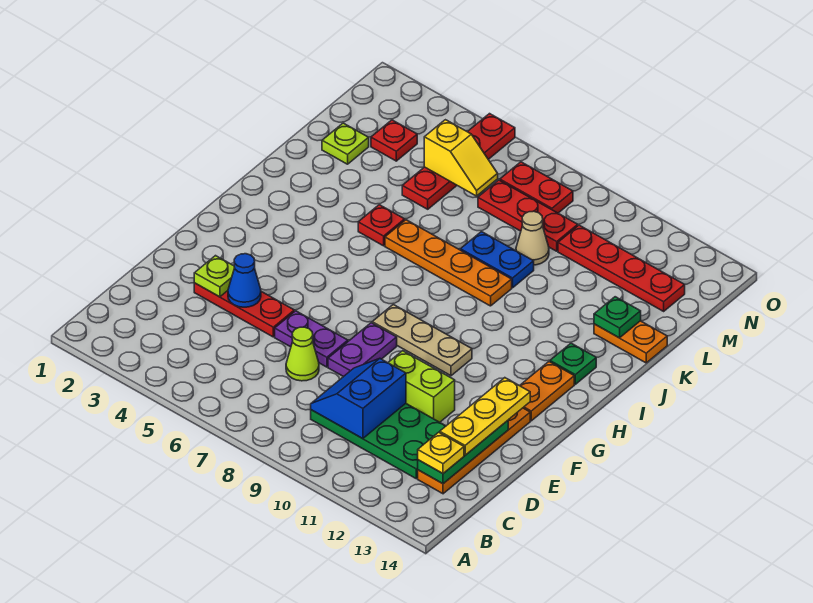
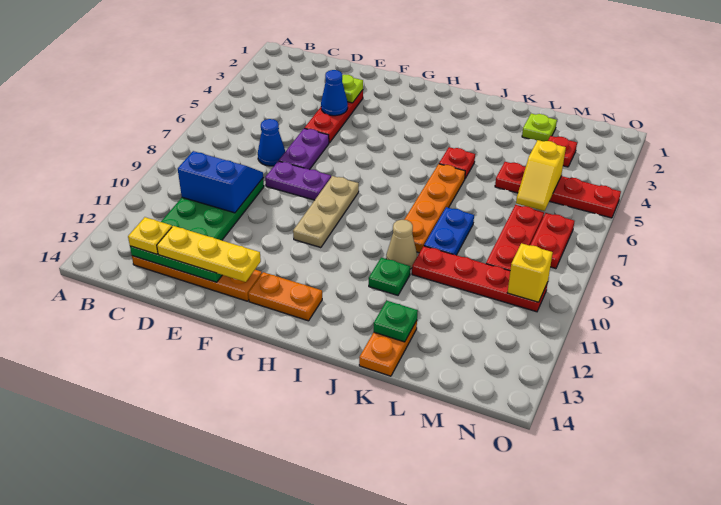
lime cone D7 level 1 -> blue cone D7 level 1
lime brick E10:E11 level 1 -> none
green plate I13 level 1 -> green plate J11 level 1
tan cone L9 level 1 -> tan cone J10 level 1
red plate M10:M13 level 1 -> red plate K10:N10 level 1
none -> yellow brick N10 level 2

